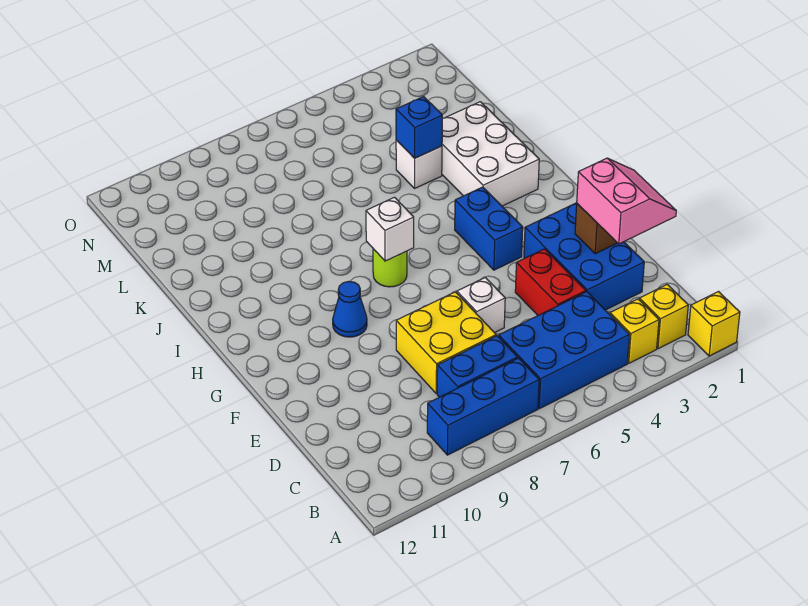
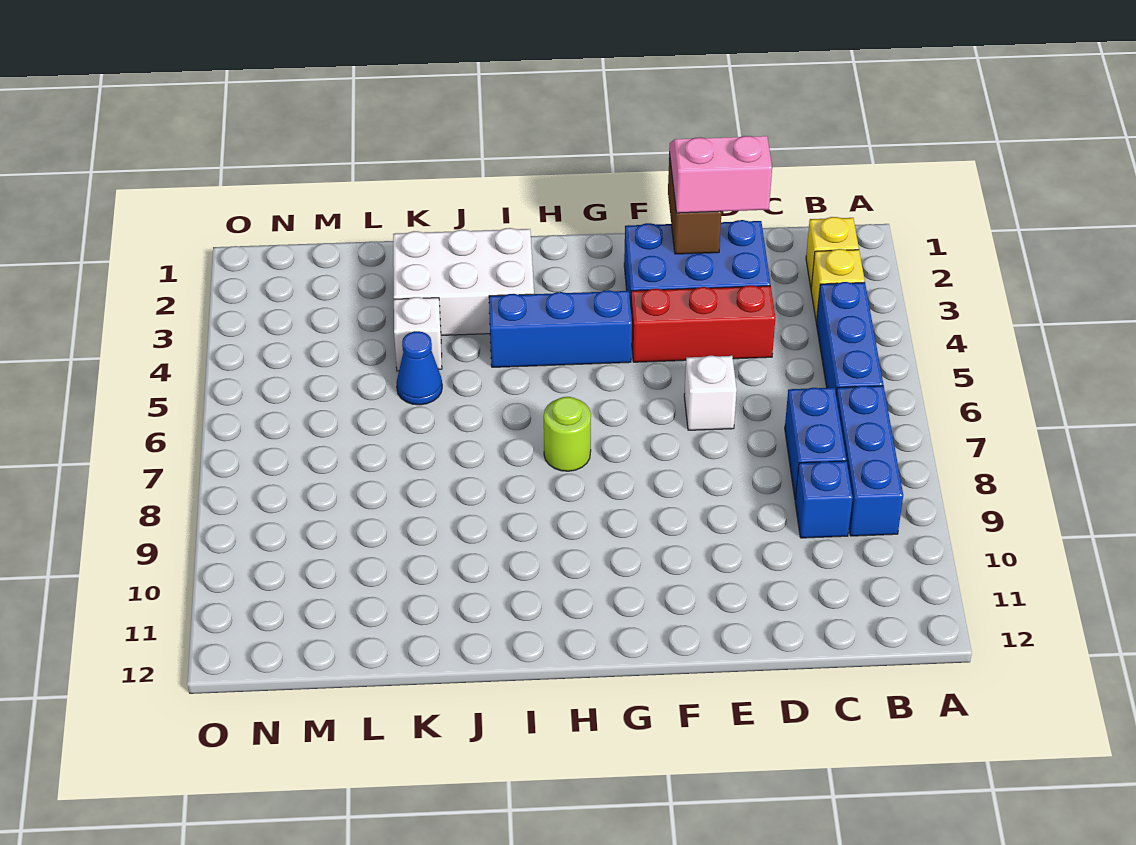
yellow brick A1 level 1 -> none
blue brick B4:C6 level 1 -> blue brick B4:B6 level 1
red brick D4:E4 level 1 -> red brick D4:F4 level 1
yellow brick D7:E8 level 1 -> none
blue brick G4:H4 level 1 -> blue brick G4:I4 level 1
blue cone G9 level 1 -> blue cone K5 level 1
white brick H7 level 2 -> none
blue brick K4 level 2 -> blue brick C9 level 1

